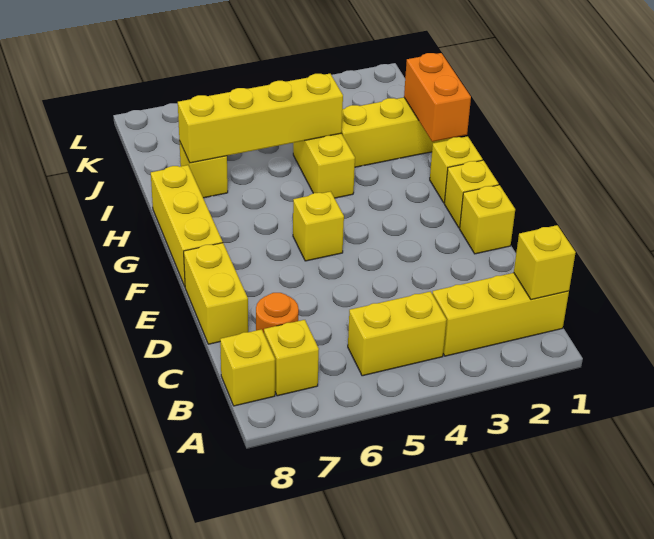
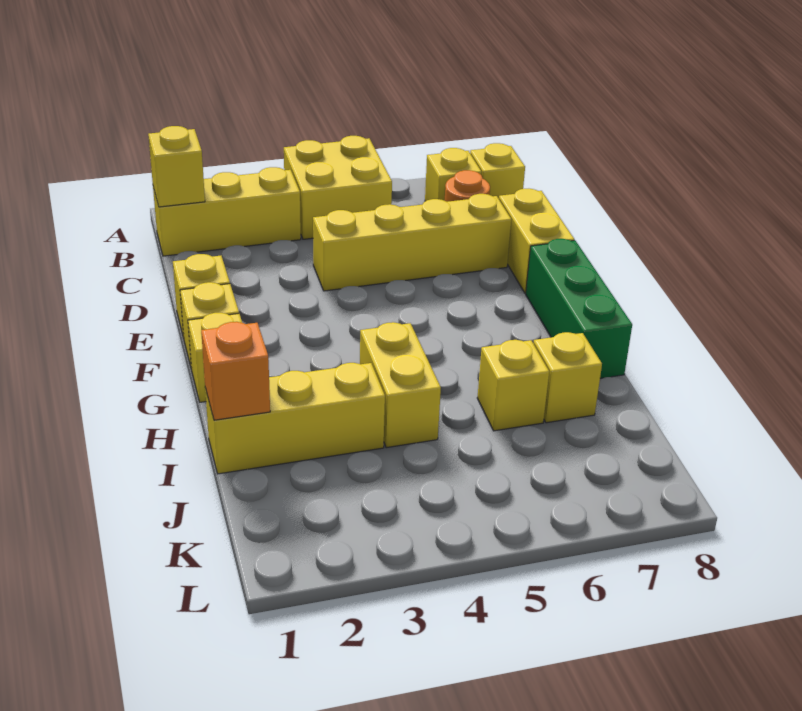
yellow brick B4:B5 level 1 -> yellow brick A4:B5 level 1
yellow brick F5 level 1 -> yellow brick I6 level 1
yellow brick F8:H8 level 1 -> green brick F8:H8 level 1
orange brick H1:I1 level 2 -> orange brick I1 level 2
yellow brick I4:I7 level 2 -> yellow brick D4:D7 level 1

